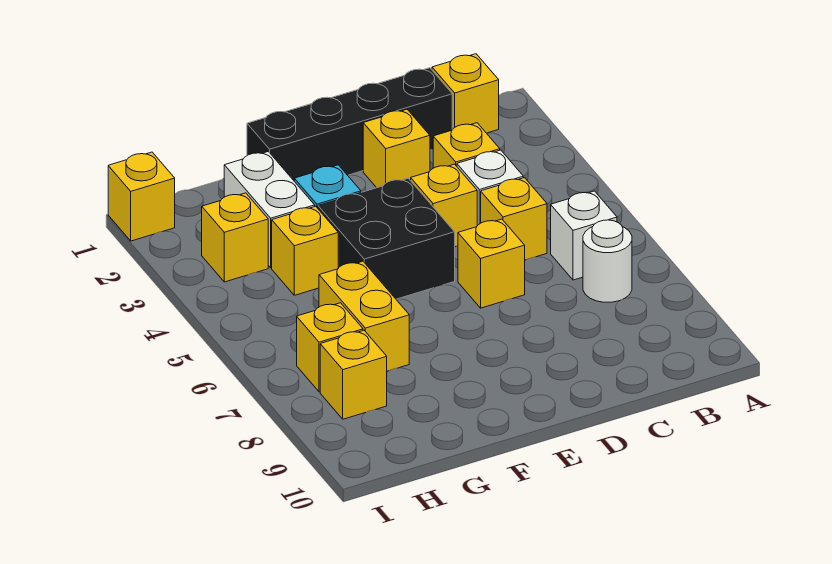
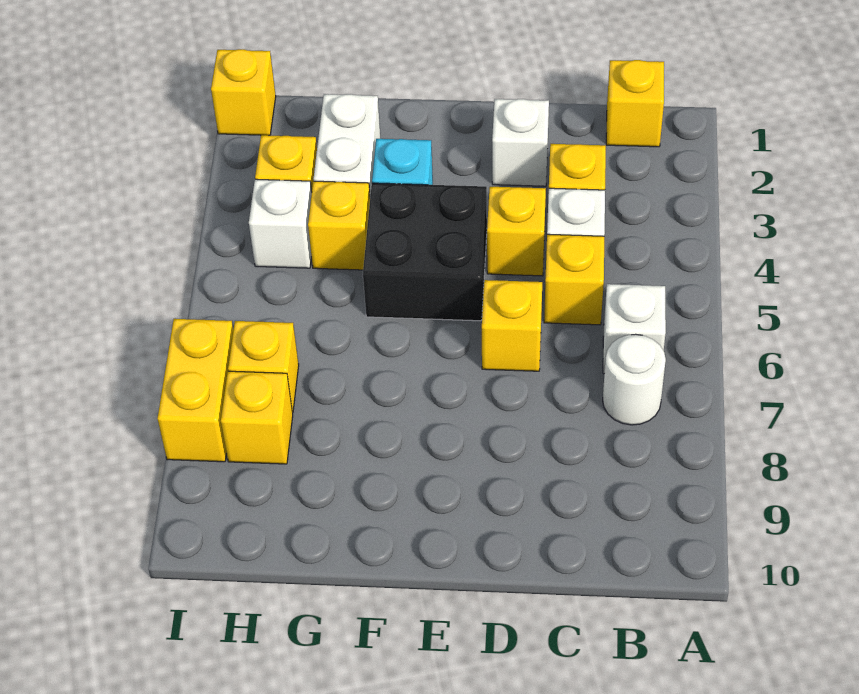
black brick C1:F1 level 1 -> none
yellow brick D2 level 1 -> white brick D2 level 1
yellow brick G6:G7 level 1 -> yellow brick I7:I8 level 1
none -> white brick H4 level 1

